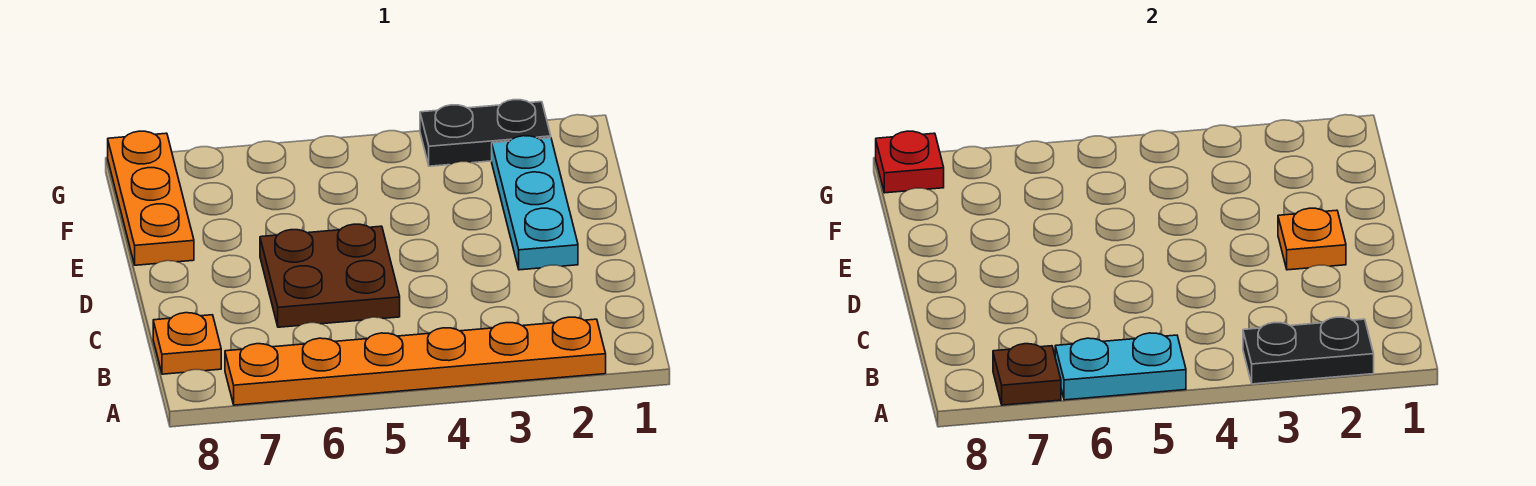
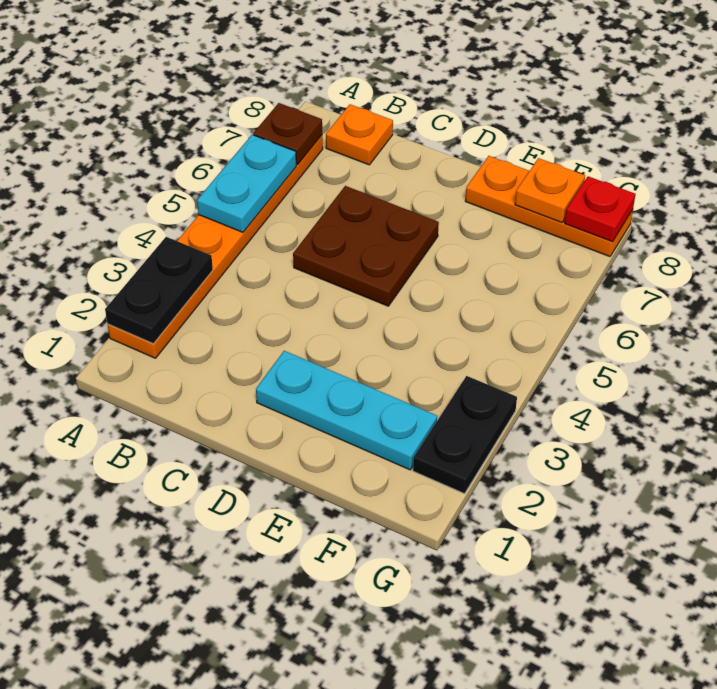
orange plate D2 level 2 -> orange plate F8 level 2

